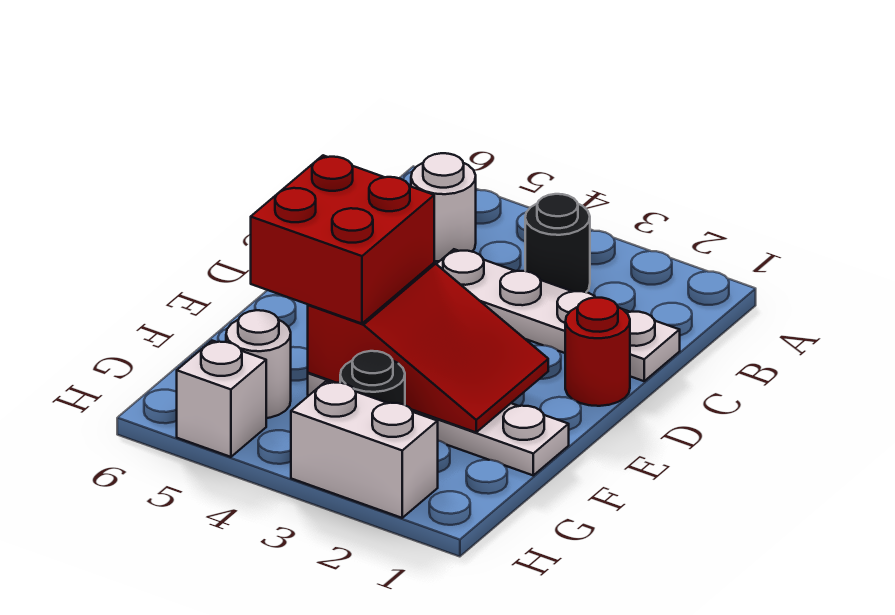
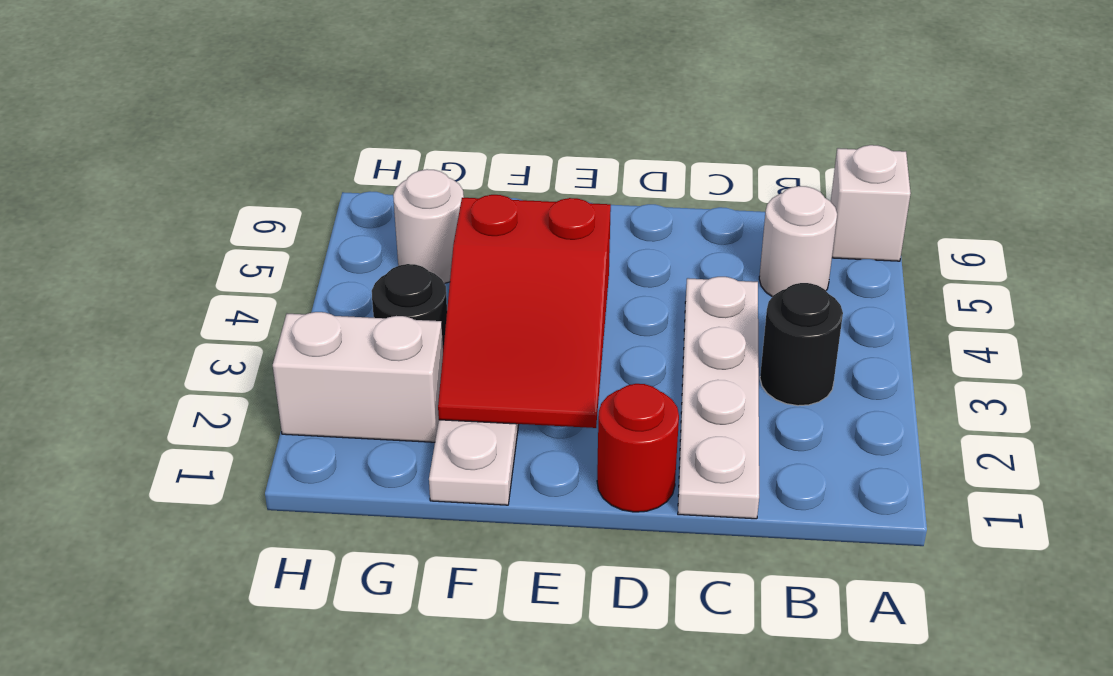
red brick E4:F5 level 3 -> none
white brick H2:H3 level 1 -> white brick G2:H2 level 1
white brick H5 level 1 -> white brick A6 level 1

